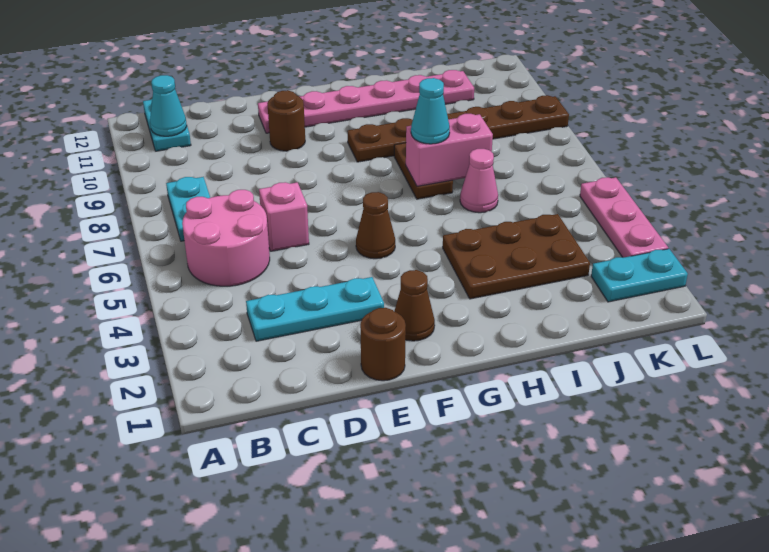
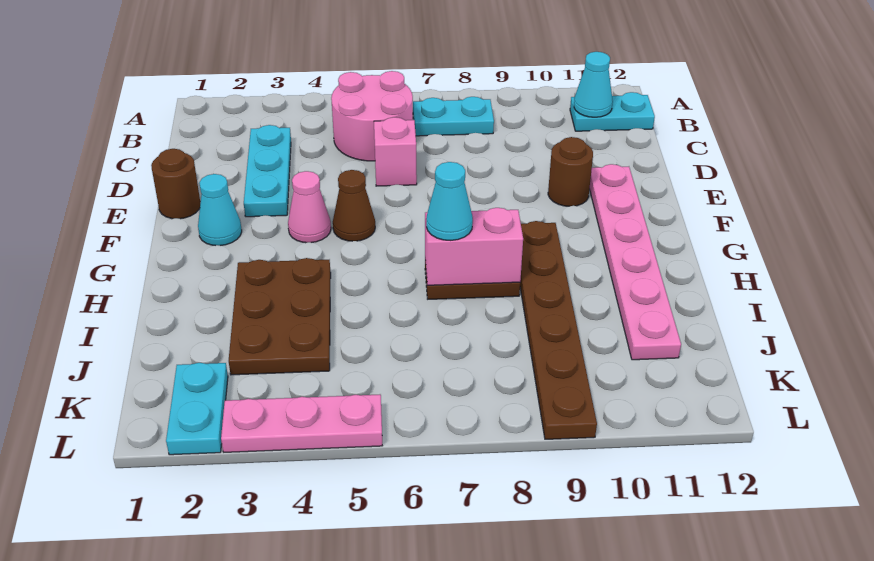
brown cone F2 level 1 -> cyan cone F2 level 1
pink brick H7:I7 level 2 -> pink brick H7:H8 level 2
pink cone I6 level 1 -> pink cone F4 level 1

